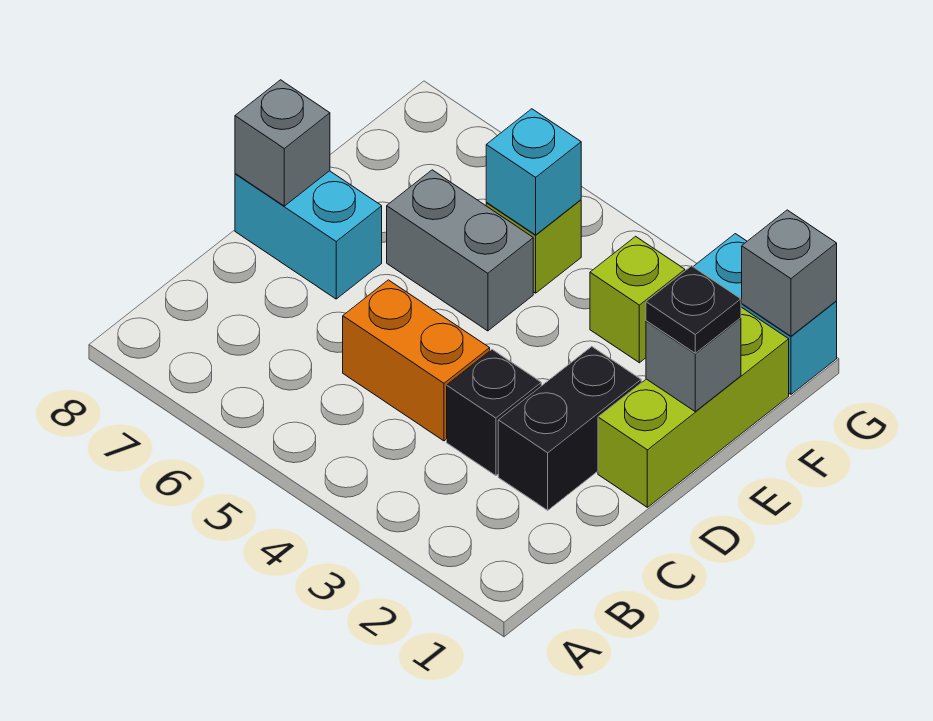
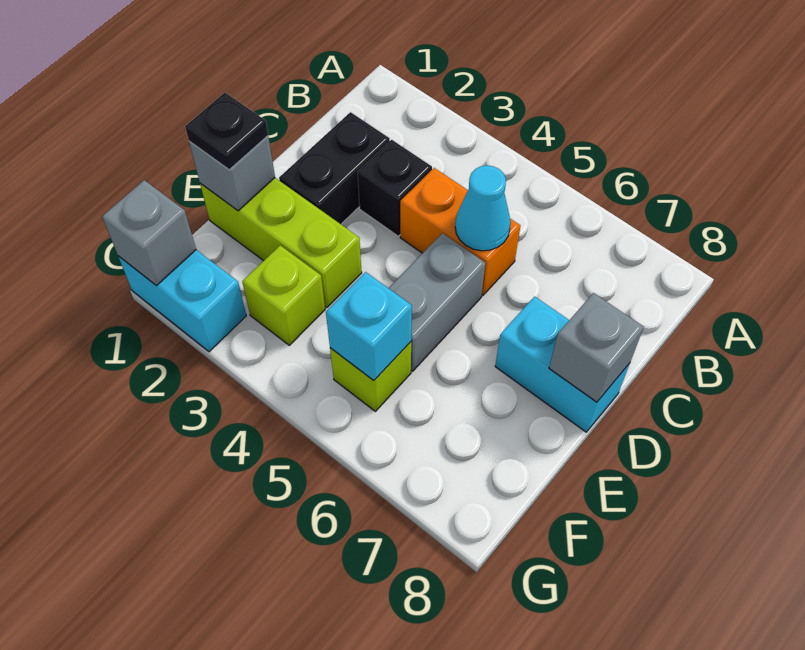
none -> cyan cone C5 level 2
lime brick D1:F1 level 1 -> lime brick E1:E3 level 1
grey brick E5:E6 level 1 -> grey brick D5:E5 level 1

